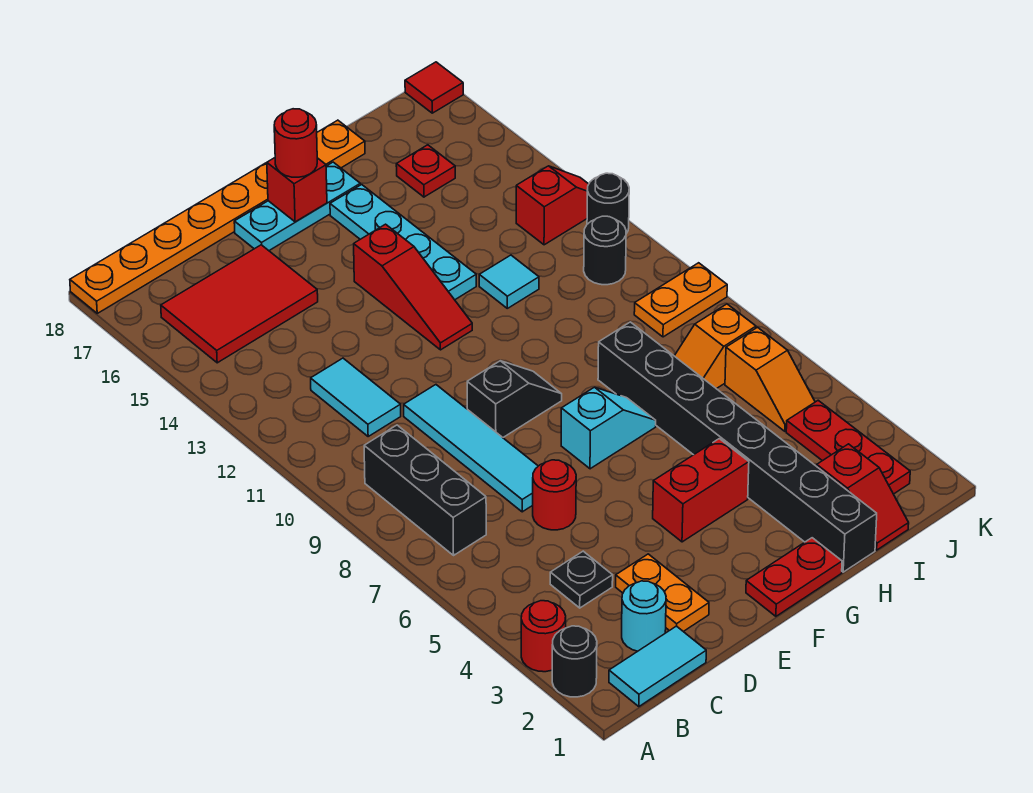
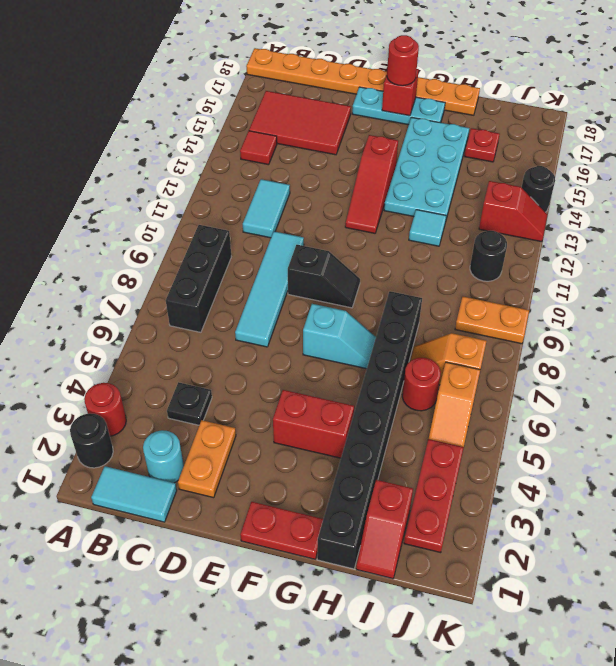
red round brick D6 level 1 -> red round brick I6 level 1
cyan plate G13:G16 level 1 -> cyan plate G13:H16 level 1
black round brick K12 level 1 -> black round brick K14 level 1
red tile K18 level 1 -> red tile B14 level 1

